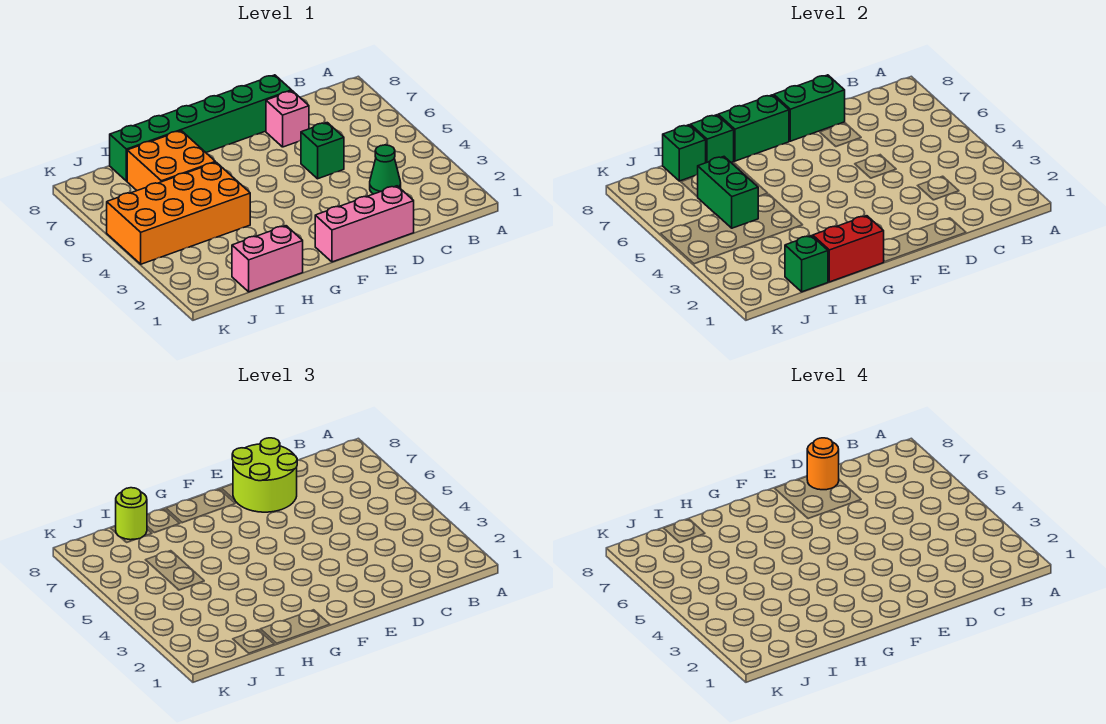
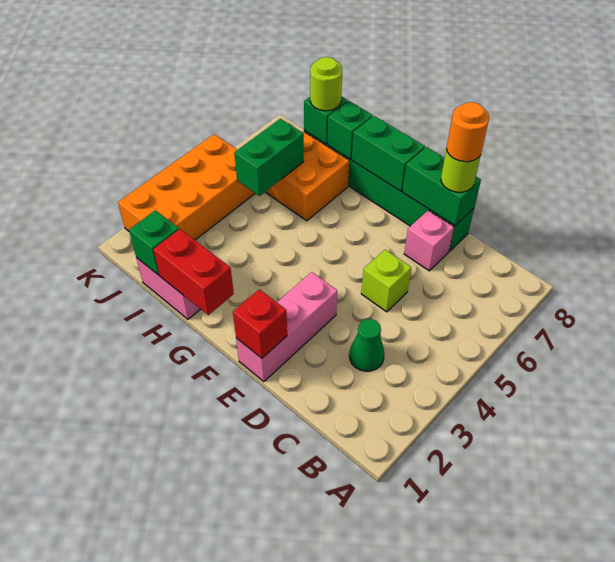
pink brick D1:F1 level 1 -> pink brick E1:E3 level 1
green brick D5 level 1 -> lime brick D5 level 1
lime round brick D7:E8 level 3 -> lime round brick D8 level 3
none -> red brick E1 level 2
orange brick H4:K5 level 1 -> orange brick J2:K5 level 1

